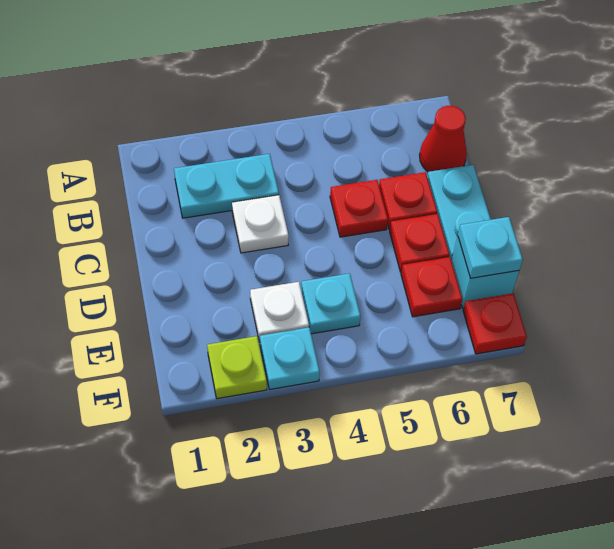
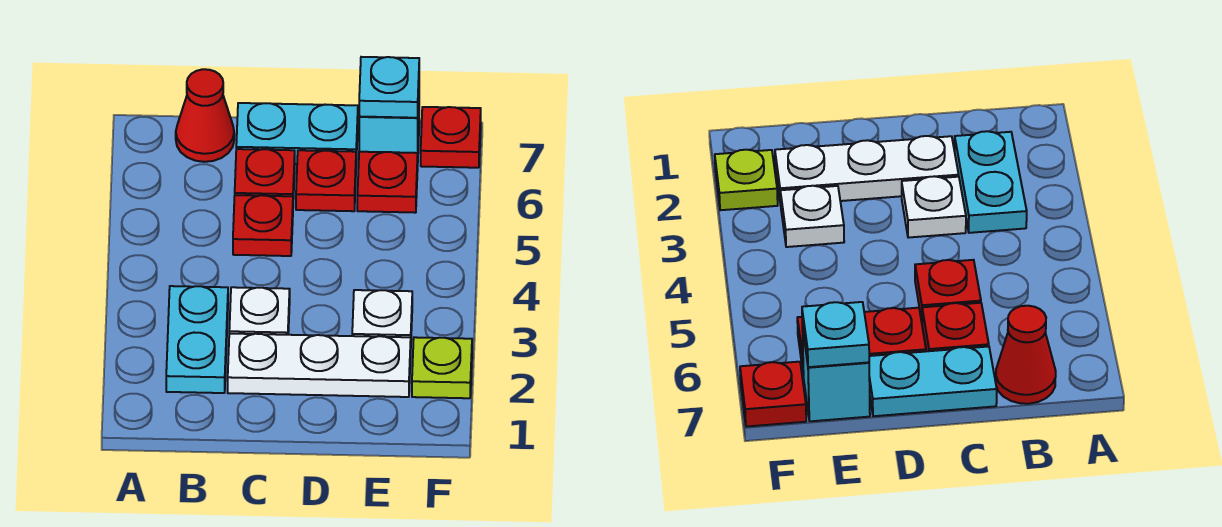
none -> white plate C2:E2 level 1
cyan plate E4 level 1 -> none
cyan plate F3 level 1 -> none

